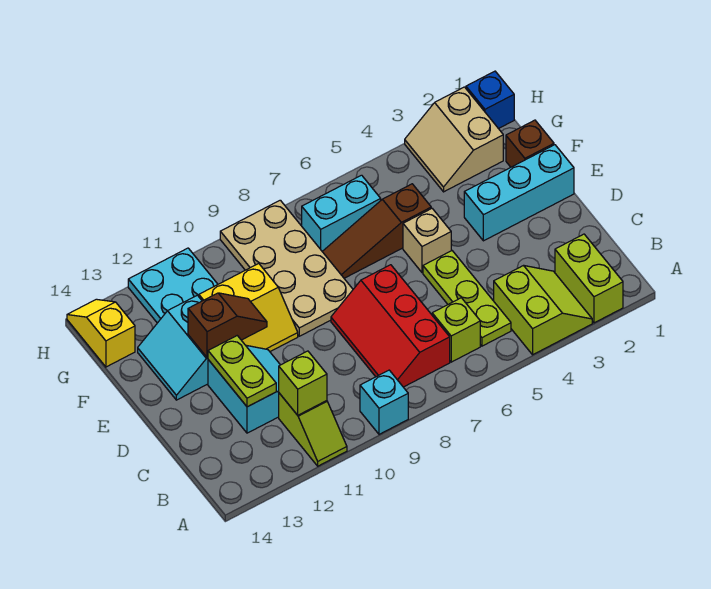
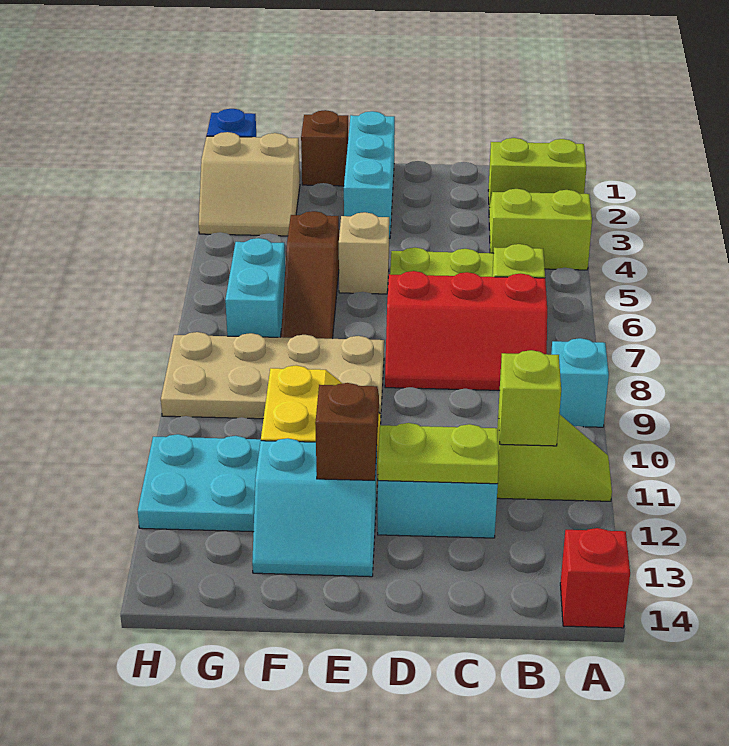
none -> red brick A14 level 1
yellow slope G14:H14 level 1 top G -> none

